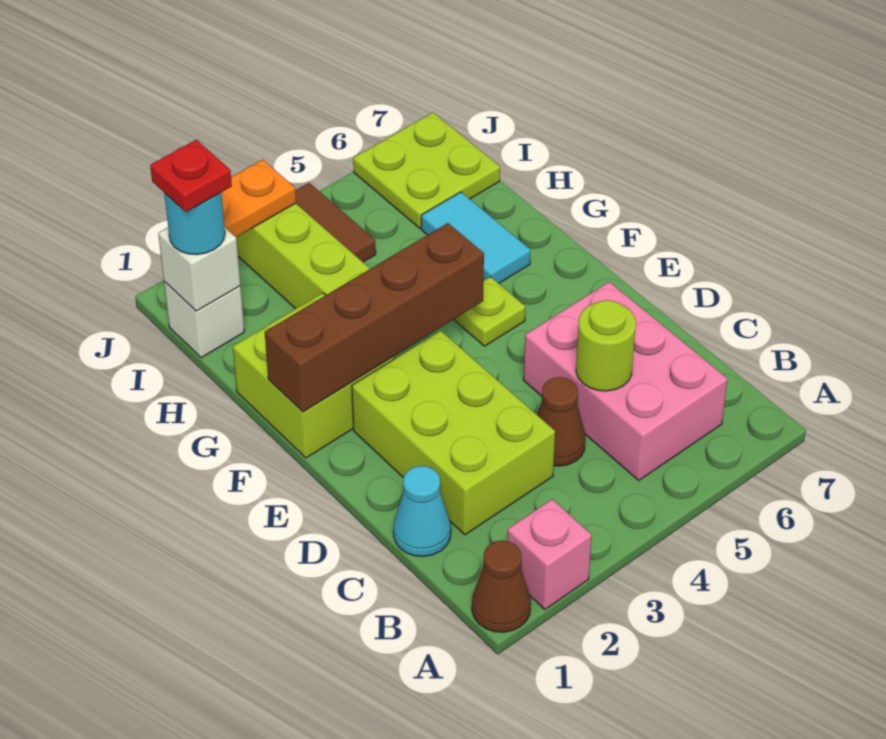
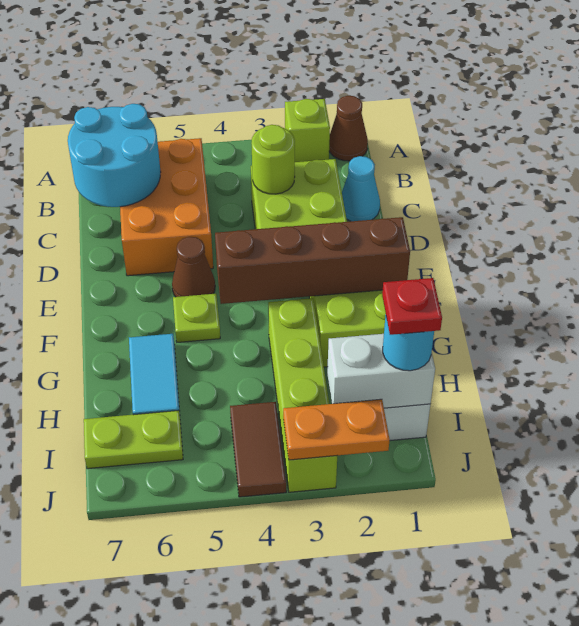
pink brick A2 level 1 -> lime brick A2 level 1
pink brick B5:D6 level 1 -> orange brick B5:D6 level 1
none -> cyan round brick B6:C7 level 2
brown cone C4 level 1 -> brown cone E5 level 1
lime round brick C5 level 2 -> lime round brick C3 level 2
white brick I1 level 2 -> white brick I1:I2 level 2
lime plate I6:J7 level 1 -> lime plate I6:I7 level 1

